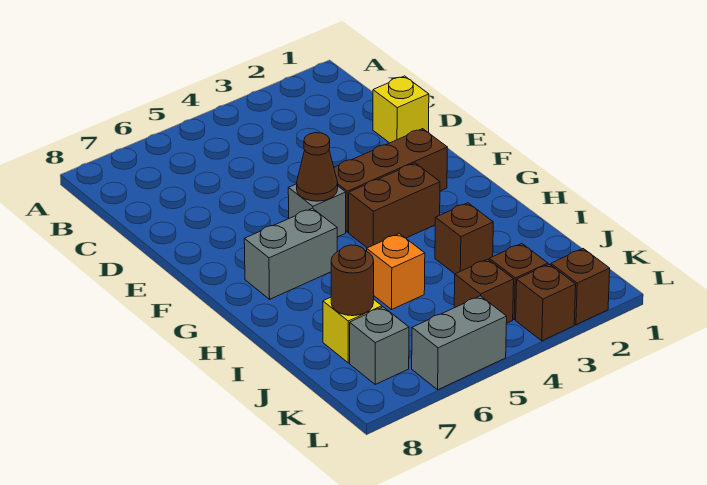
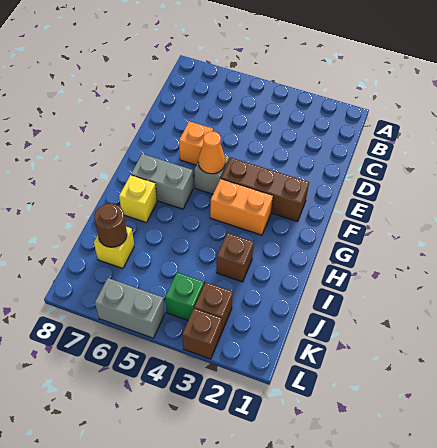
yellow brick D1 level 1 -> yellow brick H7 level 1
brown cone F5 level 2 -> orange cone F5 level 2
brown brick G3:G4 level 1 -> orange brick G3:G4 level 1
orange brick I5 level 1 -> orange brick E6 level 1
brown brick K4 level 1 -> green brick K4 level 1
grey brick K7 level 1 -> none
brown brick L2 level 1 -> none

